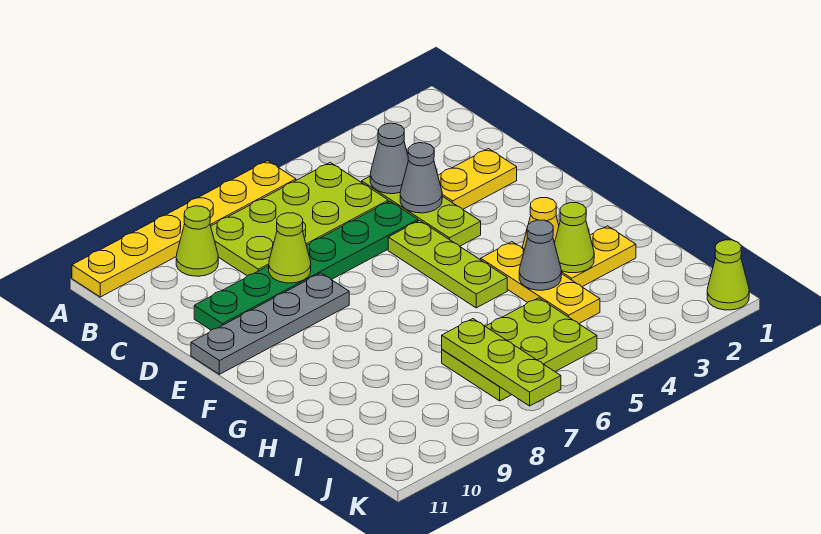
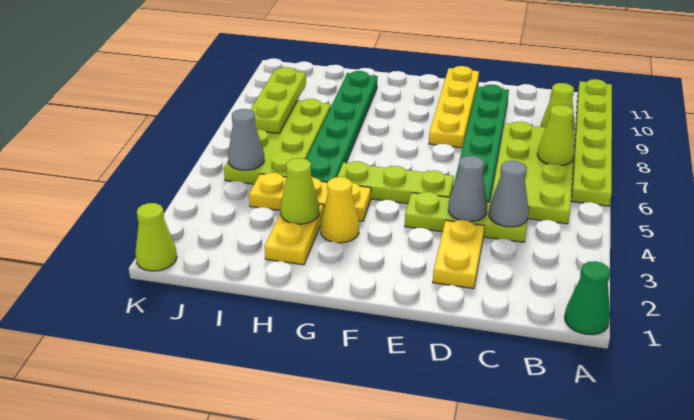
none -> green cone A1 level 1
yellow plate A6:A11 level 1 -> lime plate A6:A11 level 1
lime cone D8 level 2 -> lime cone B7 level 2
grey plate E8:E11 level 1 -> yellow plate E8:E11 level 1
grey cone H4 level 2 -> grey cone J5 level 2
none -> green plate H5:H10 level 1
lime plate I5:J7 level 1 -> lime plate I5:J8 level 1
lime plate I7:K7 level 2 -> lime plate J7:J9 level 2

